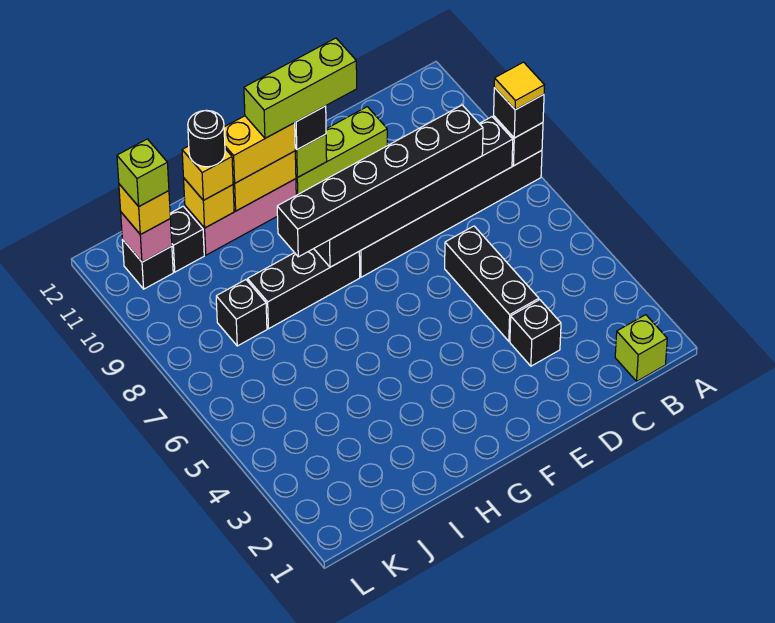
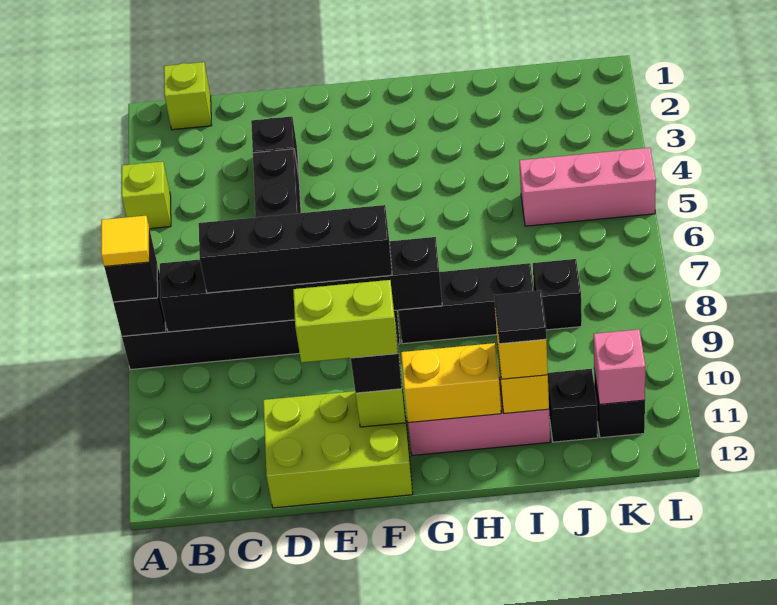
black brick C8:H8 level 3 -> black brick C8:F8 level 3
lime brick D11:F11 level 1 -> lime brick D11:F12 level 1
lime brick E11:G11 level 4 -> lime brick E11:F11 level 4
yellow brick G11:H11 level 3 -> none
black round brick I11 level 4 -> black tile I11 level 4
none -> pink brick J5:L5 level 1
yellow brick K11 level 3 -> none
lime brick K11 level 4 -> lime brick A4 level 1

